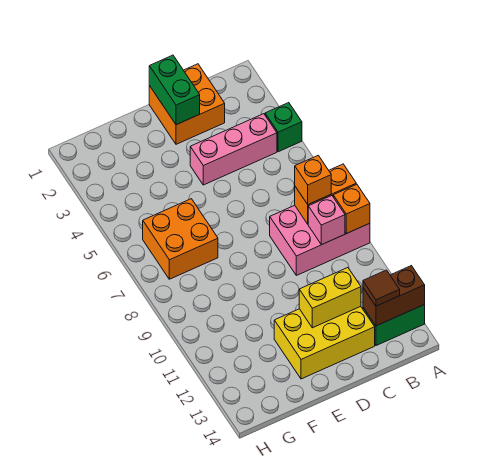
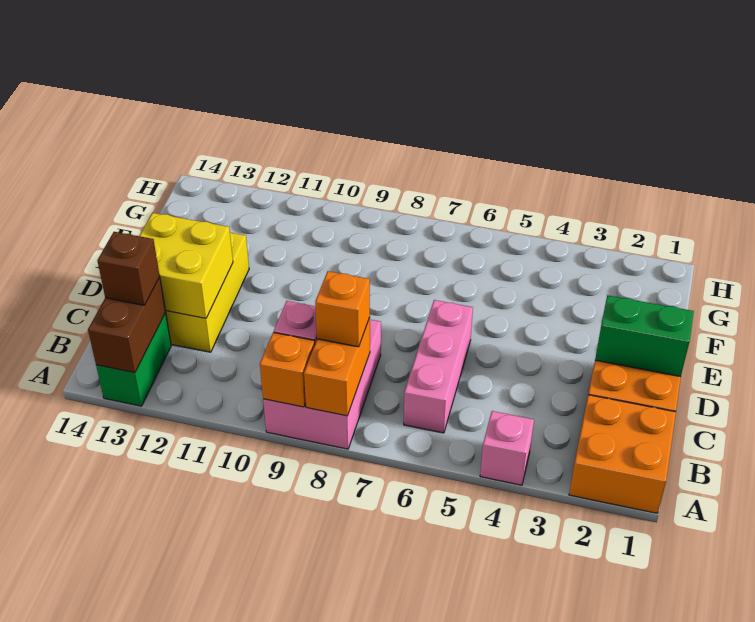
green brick A4 level 1 -> pink brick A4 level 1
pink brick B4:D4 level 1 -> pink brick B6:D6 level 1
brown tile B13 level 3 -> brown brick B13 level 3
yellow brick C12:D12 level 2 -> yellow brick C12:D13 level 2
orange brick F6:G7 level 1 -> orange brick A1:B2 level 1

